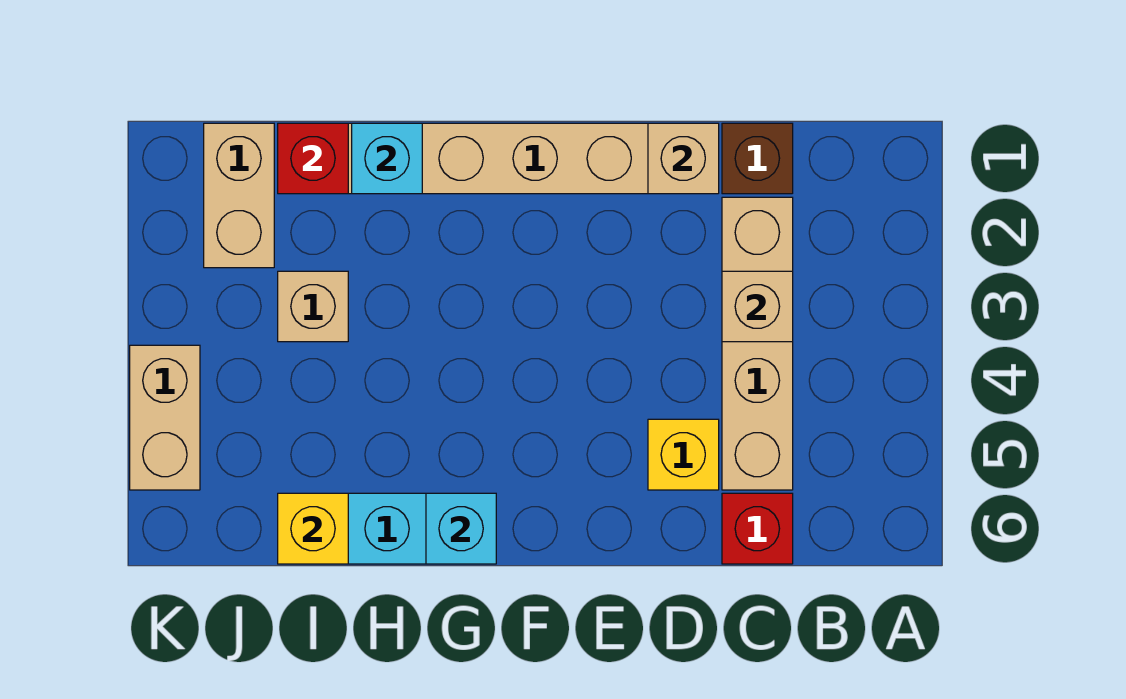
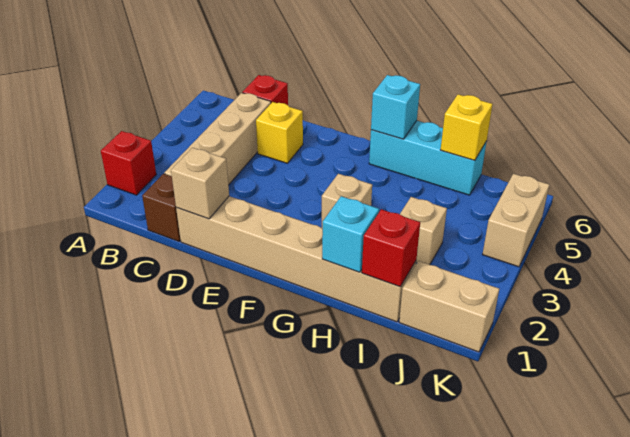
none -> red brick A2 level 1
tan brick C3 level 2 -> tan brick G3 level 1
tan brick J1:J2 level 1 -> tan brick J1:K1 level 1

